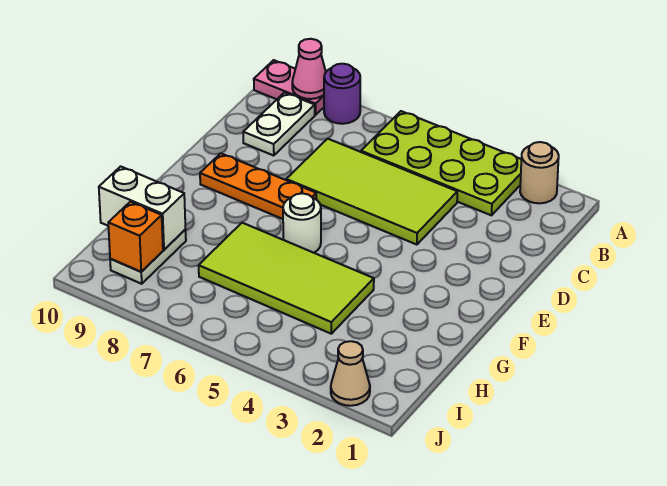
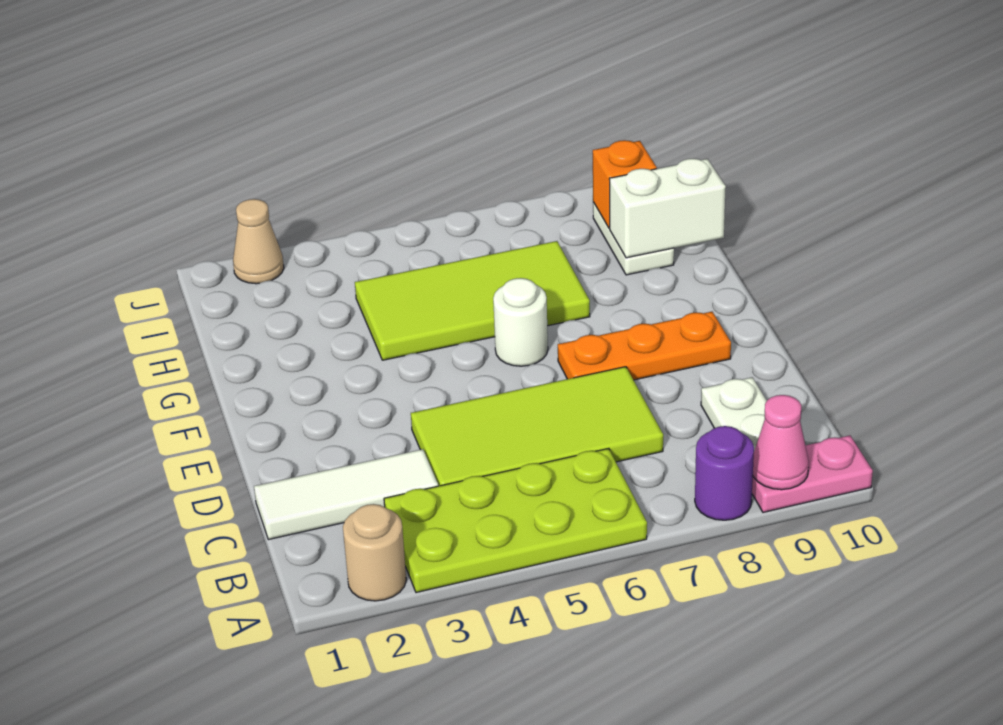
none -> white tile C1:C3 level 1

